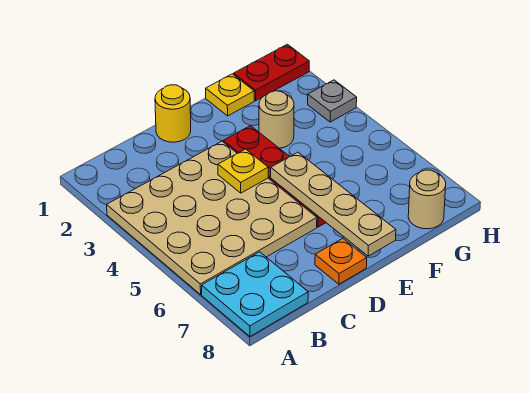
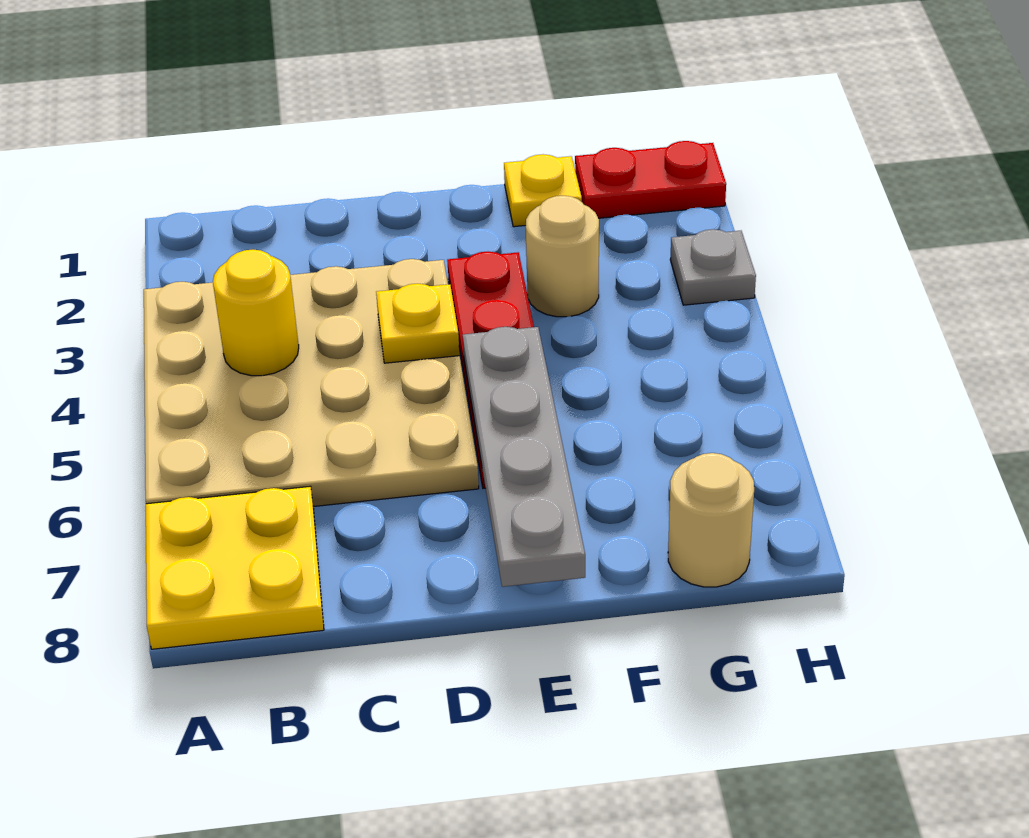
cyan plate A7:B8 level 1 -> yellow plate A7:B8 level 1
yellow round brick D1 level 1 -> yellow round brick B4 level 2
orange plate D8 level 1 -> none
tan plate E5:E8 level 2 -> grey plate E5:E8 level 2

